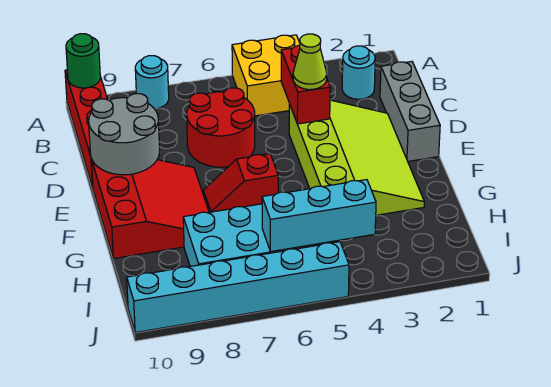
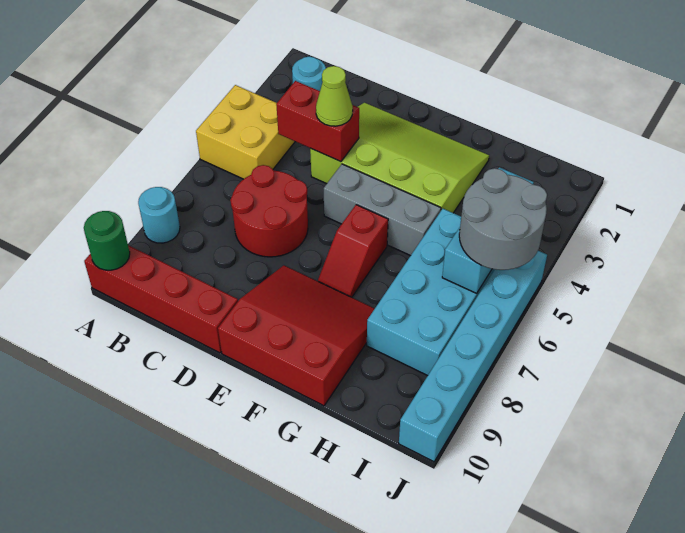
grey brick C1:E1 level 1 -> grey brick E5:G5 level 1
grey round brick D9:E10 level 2 -> grey round brick I5:J6 level 3

